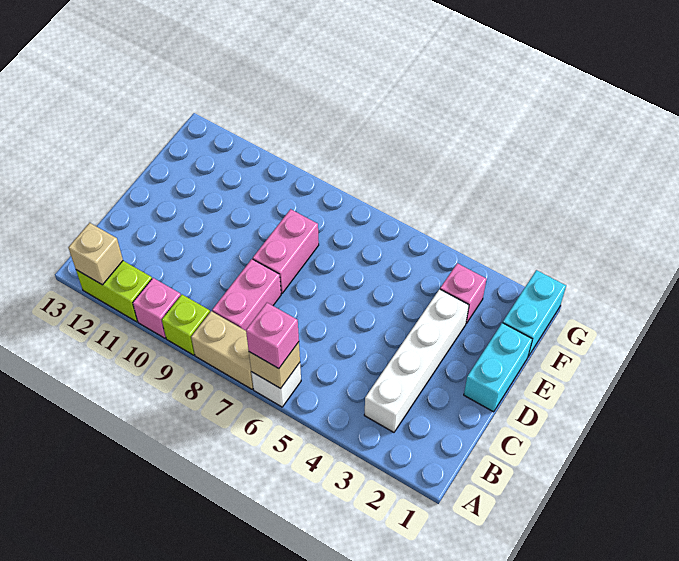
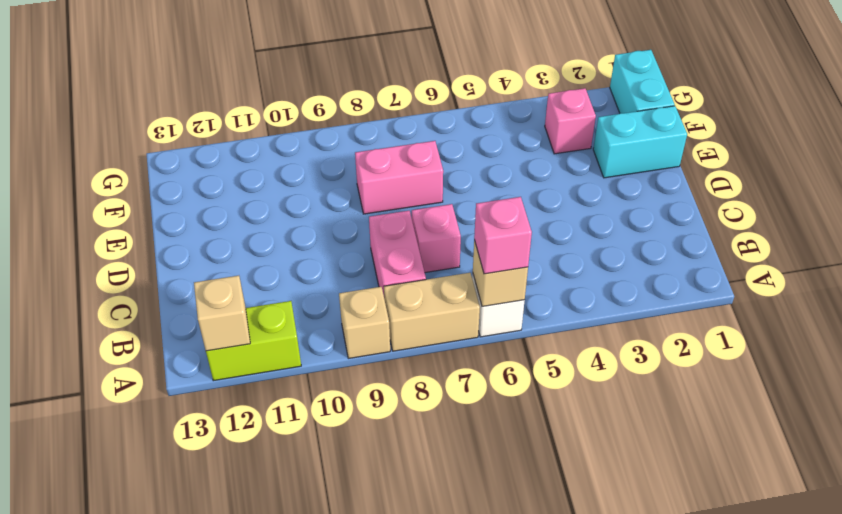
lime brick A9 level 1 -> tan brick A9 level 1
pink brick A10 level 1 -> pink brick C7 level 1
white brick B3:E3 level 1 -> none
cyan brick D1:E1 level 1 -> cyan brick E1:E2 level 1
pink brick D8:E8 level 1 -> pink brick E7:E8 level 1

